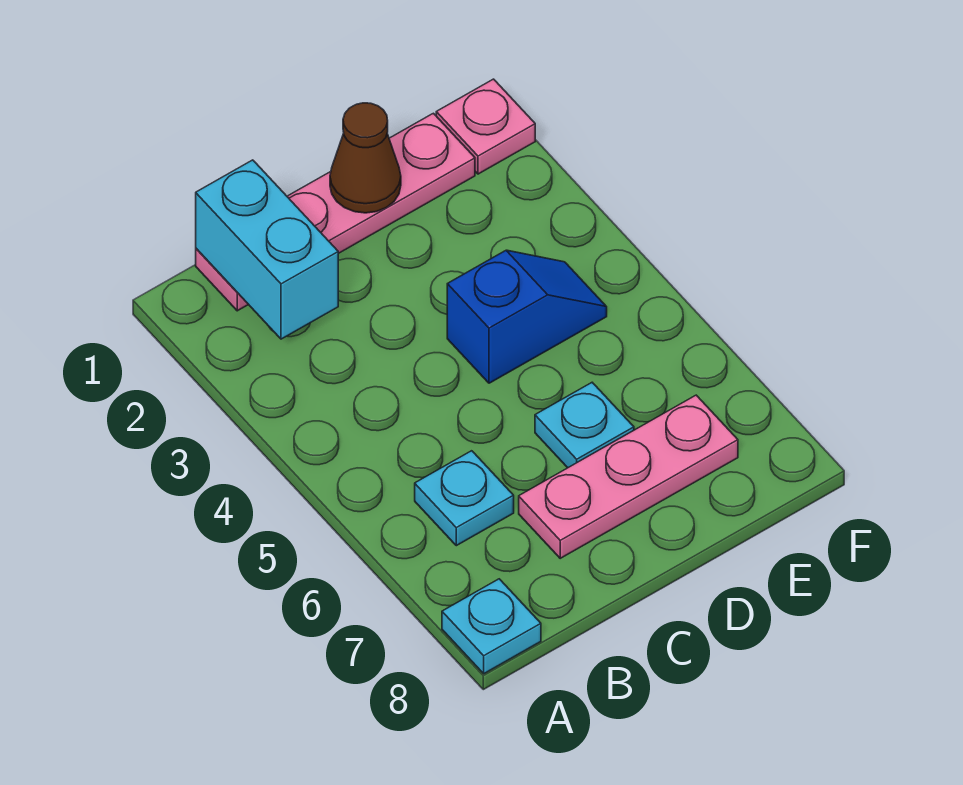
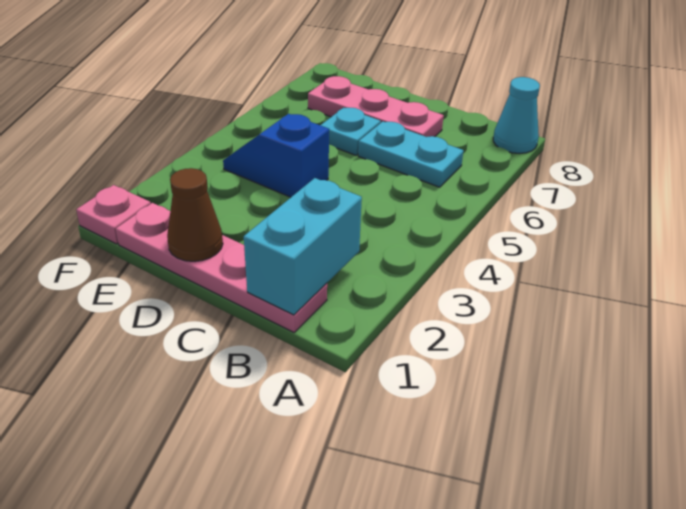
cyan plate A8 level 1 -> cyan cone A8 level 1
cyan plate B6 level 1 -> cyan plate B6:C6 level 1

